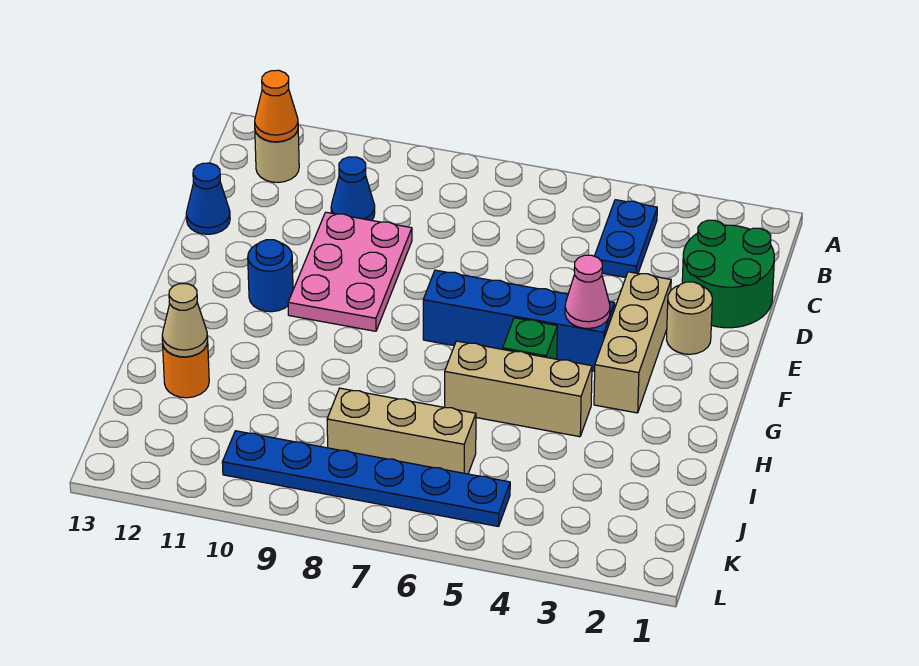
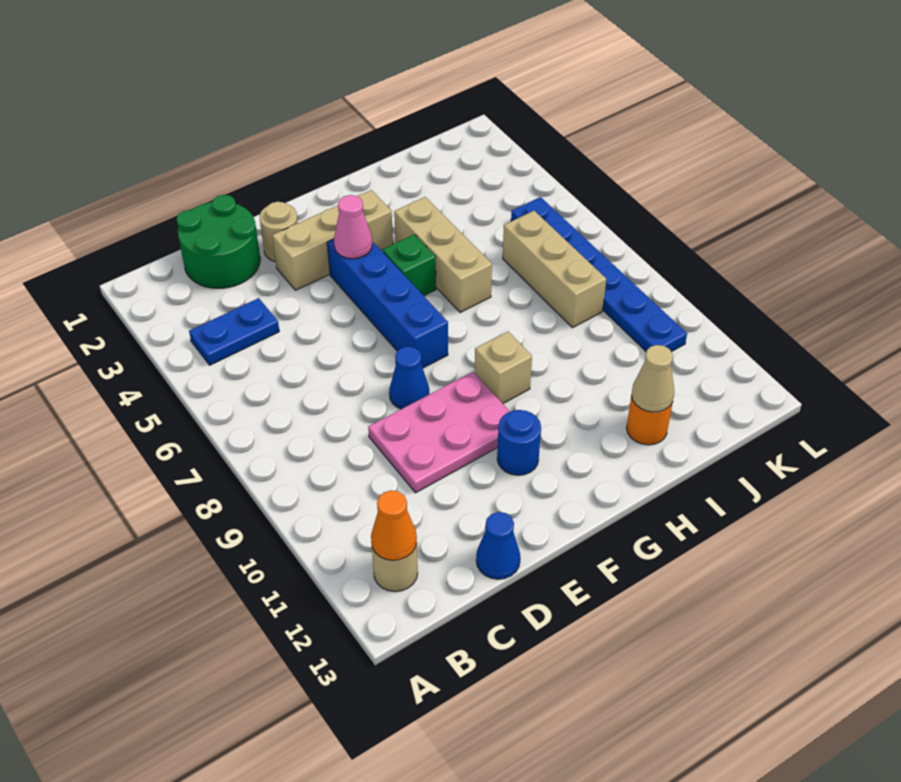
blue cone C10 level 1 -> blue cone E8 level 1
none -> tan brick G9 level 1

